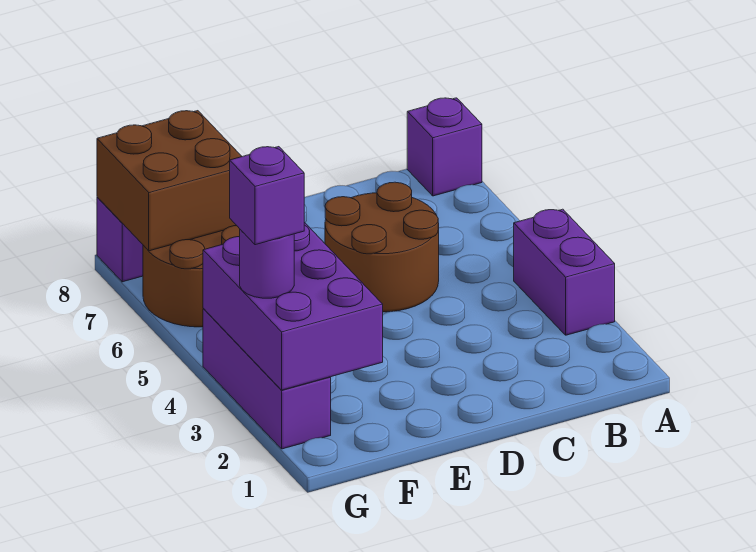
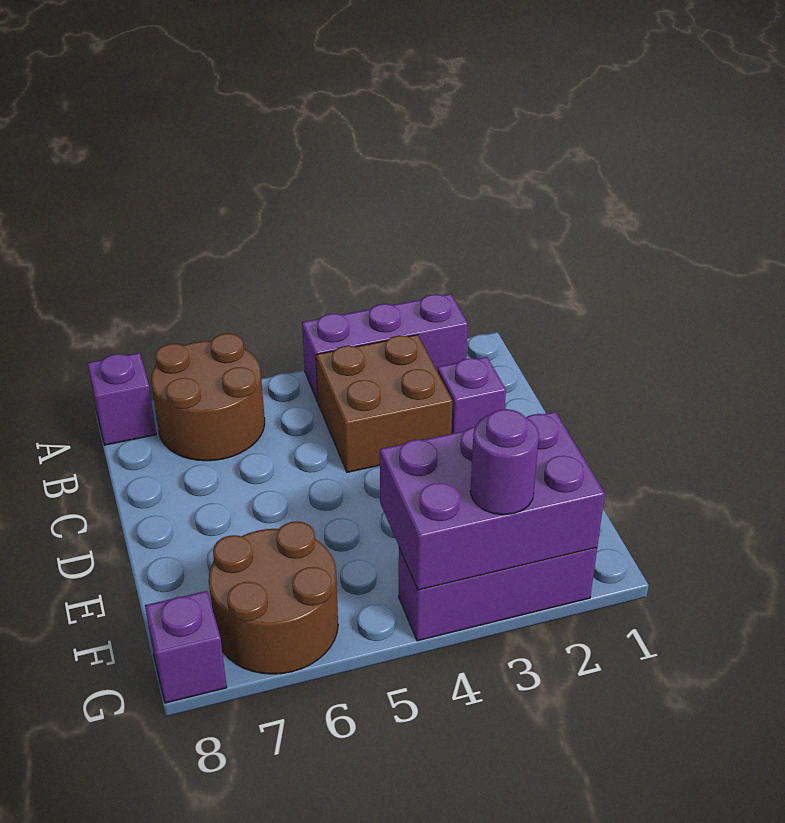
purple brick A3:A4 level 1 -> purple brick A2:A4 level 1
brown round brick C5:D6 level 1 -> brown round brick A6:B7 level 1
brown brick F7:G8 level 2 -> brown brick B3:C4 level 1
purple brick G3 level 4 -> purple brick C2 level 1

